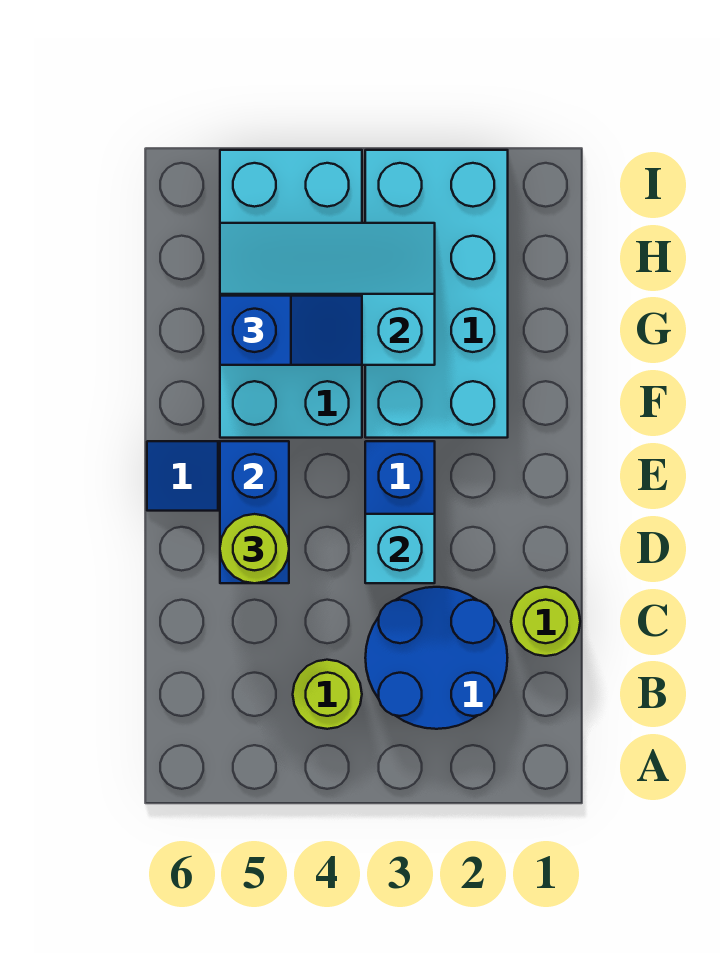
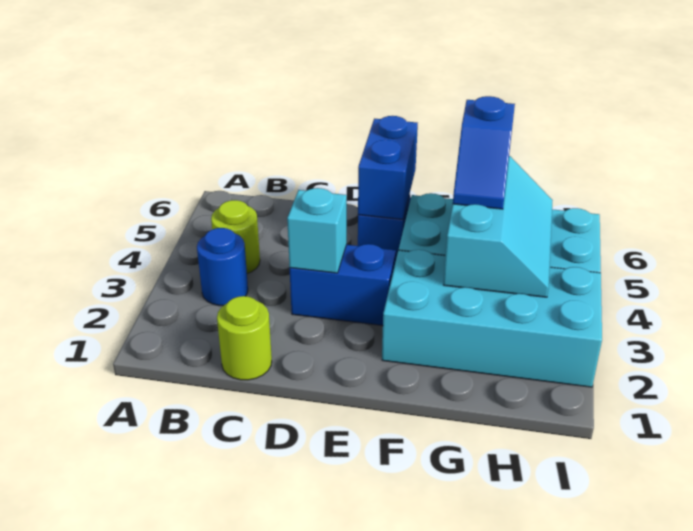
blue round brick B2:C3 level 1 -> blue round brick B3 level 1
blue brick D5:E5 level 2 -> blue brick E5:E6 level 2
lime round brick D5 level 3 -> none

